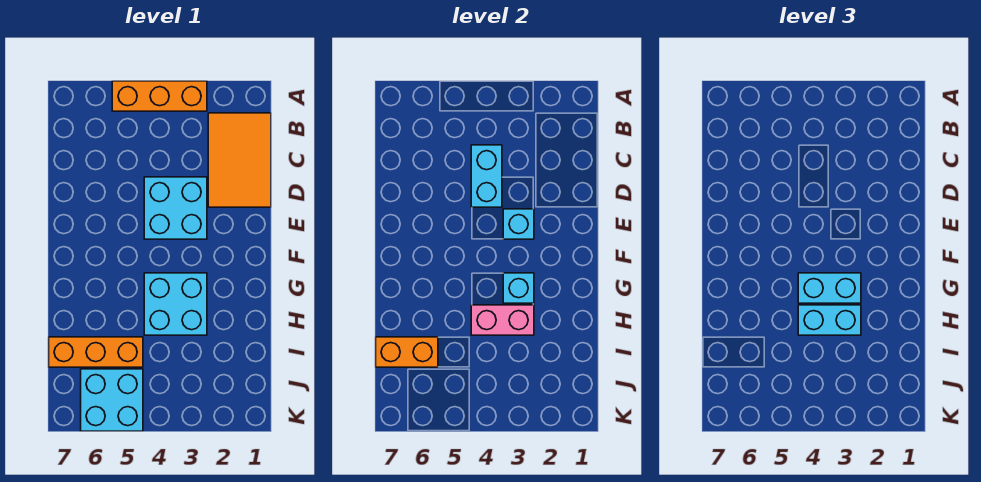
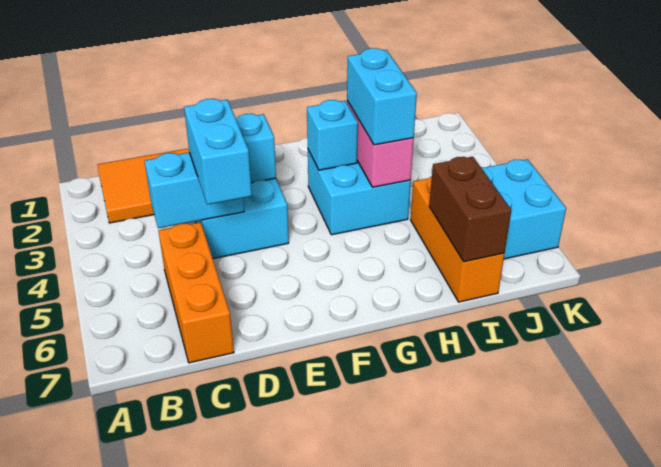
orange brick A3:A5 level 1 -> orange brick C5:C7 level 1
cyan brick G3:G4 level 3 -> cyan brick D4:D5 level 3
orange brick I6:I7 level 2 -> brown brick I6:I7 level 2

